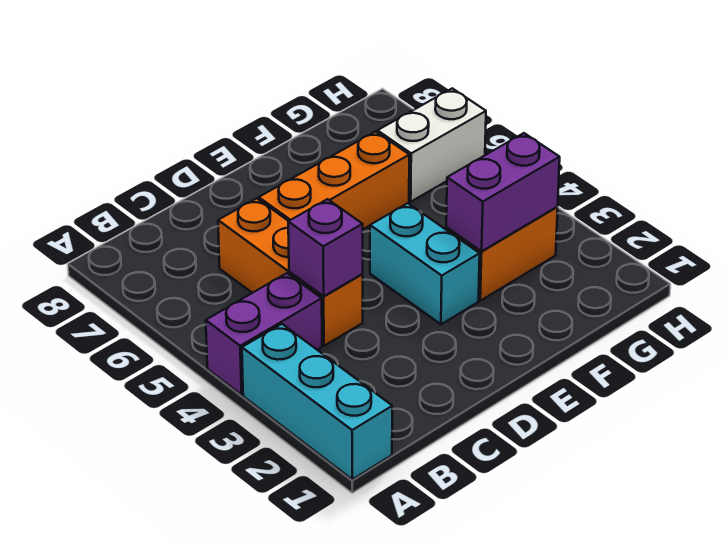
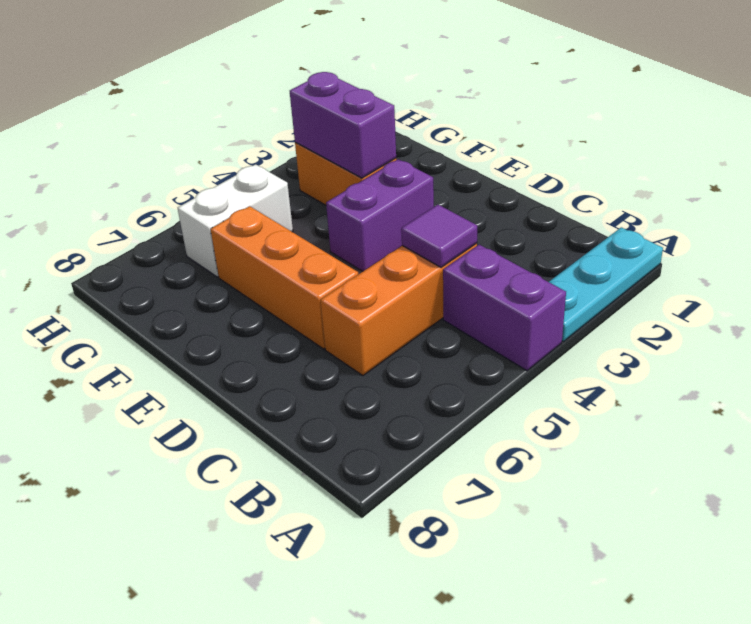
cyan brick A1:A3 level 1 -> cyan plate A1:A3 level 1
purple brick C4 level 2 -> purple tile C4 level 2
cyan brick E3:E4 level 1 -> purple brick E3:E4 level 1
white brick G6:H6 level 1 -> white brick G5:G6 level 1

